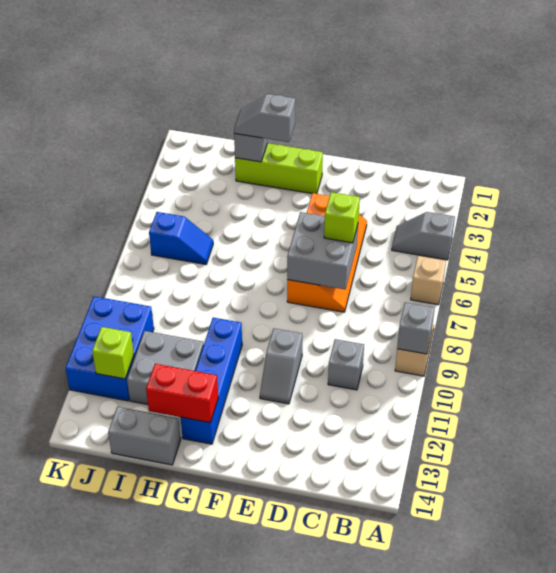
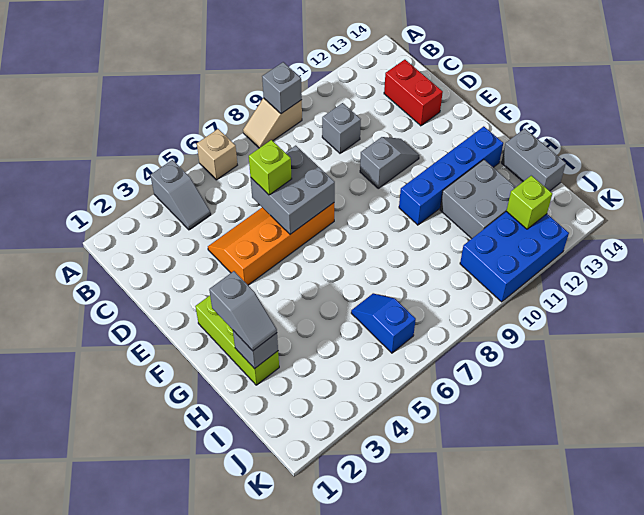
red brick G13:H13 level 2 -> red brick C13:D13 level 1

